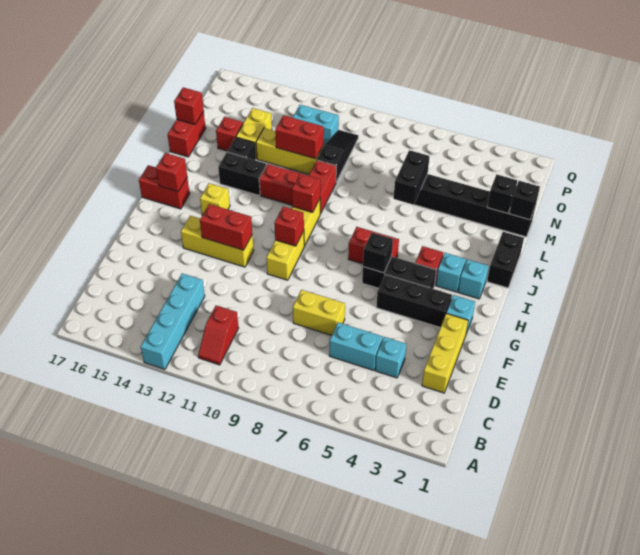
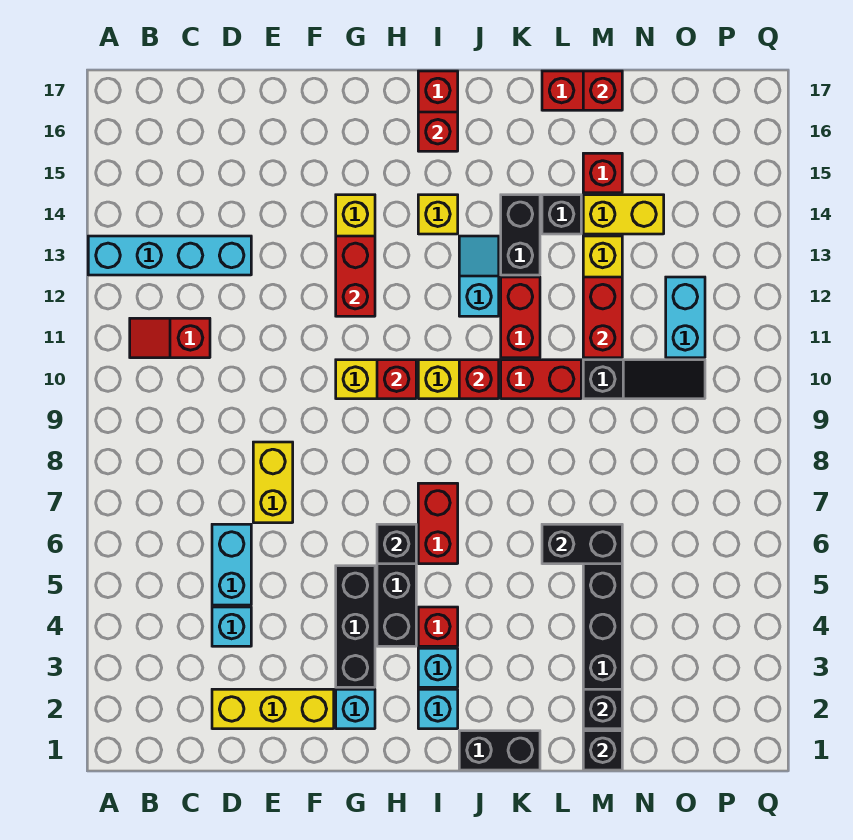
none -> cyan slope J12:J13 level 1 top 12

